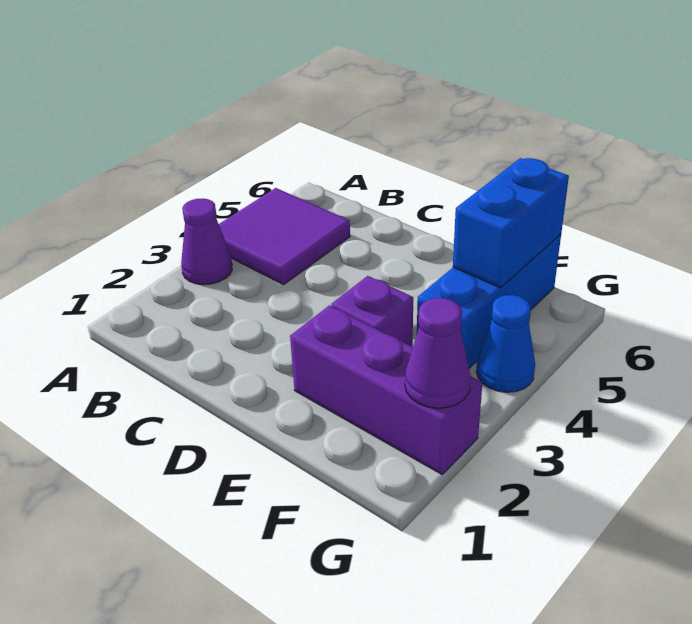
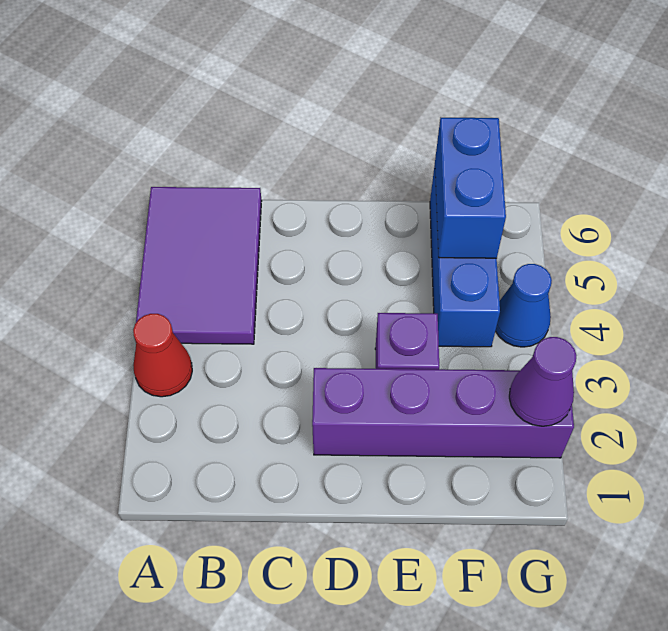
purple cone A3 level 1 -> red cone A3 level 1
purple tile A4:B5 level 1 -> purple tile A4:B6 level 1
purple brick E2:G2 level 1 -> purple brick D2:G2 level 1

